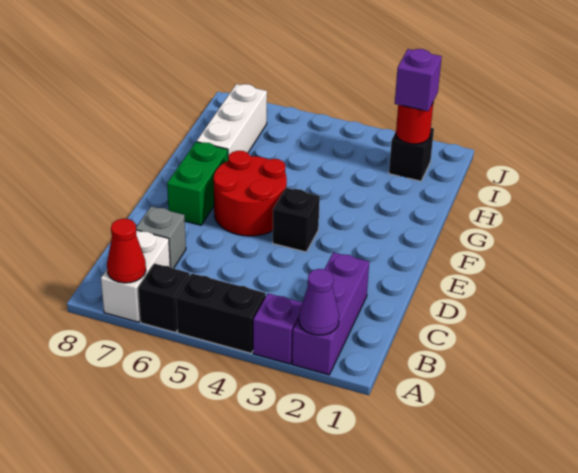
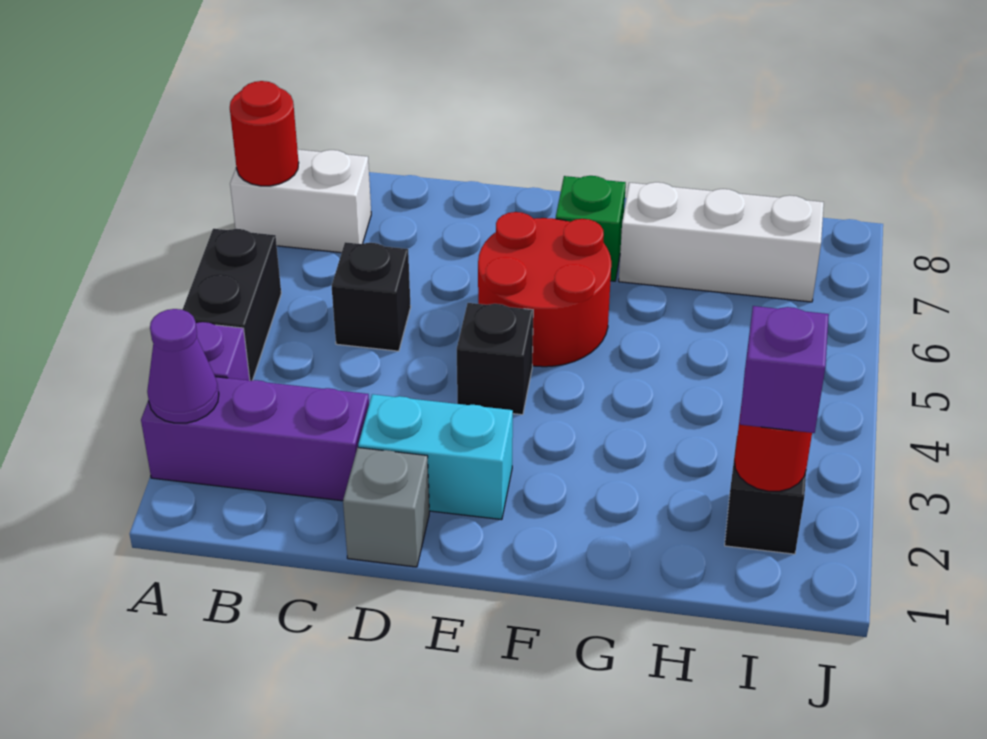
black brick A6 level 1 -> black brick C5 level 1
red cone A7 level 2 -> red round brick A7 level 2
grey brick C7 level 1 -> grey brick D1 level 1
none -> cyan brick D2:E2 level 1
green brick E7:F7 level 1 -> green brick F7 level 1

